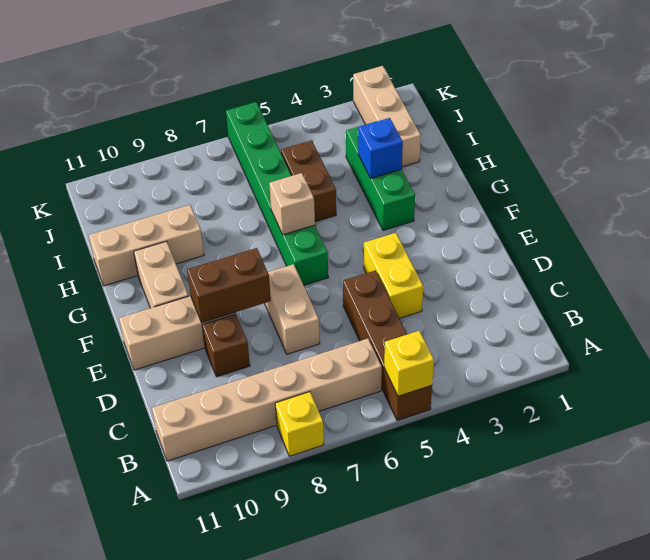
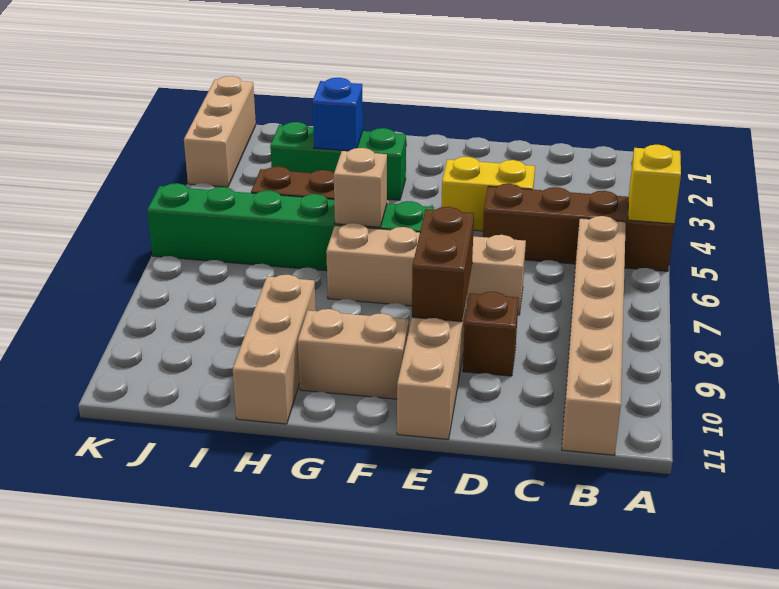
yellow brick A8 level 1 -> none
tan brick D7:E7 level 1 -> tan brick D7:G7 level 1
tan brick I2:K2 level 1 -> tan brick K1:K3 level 1

